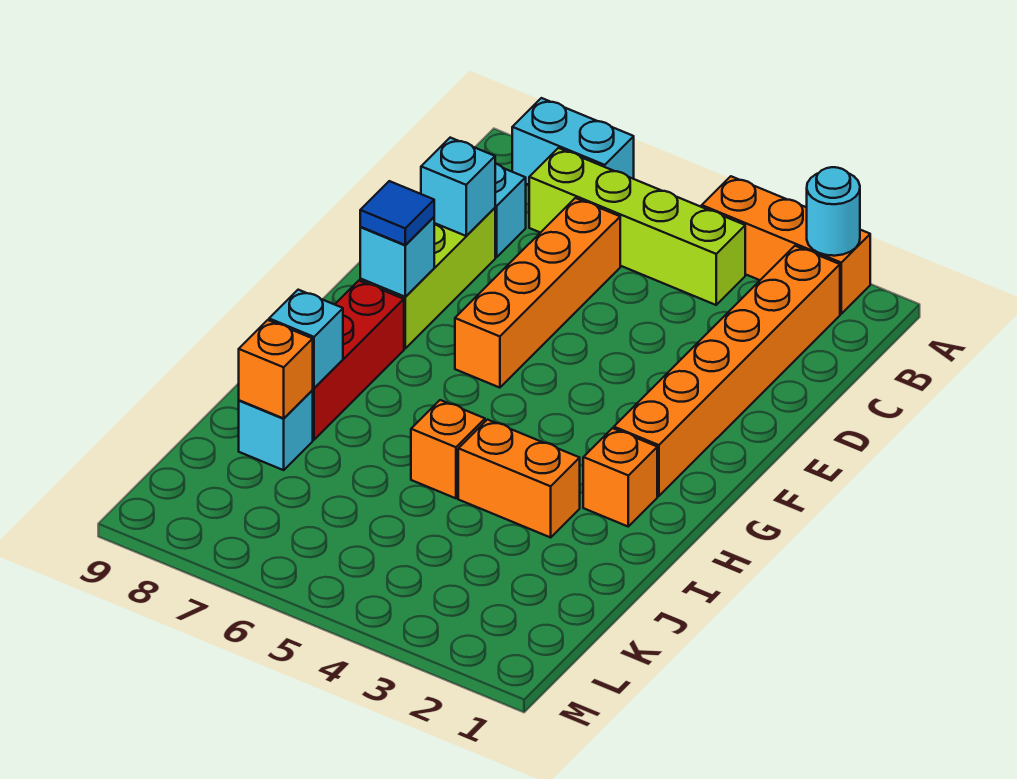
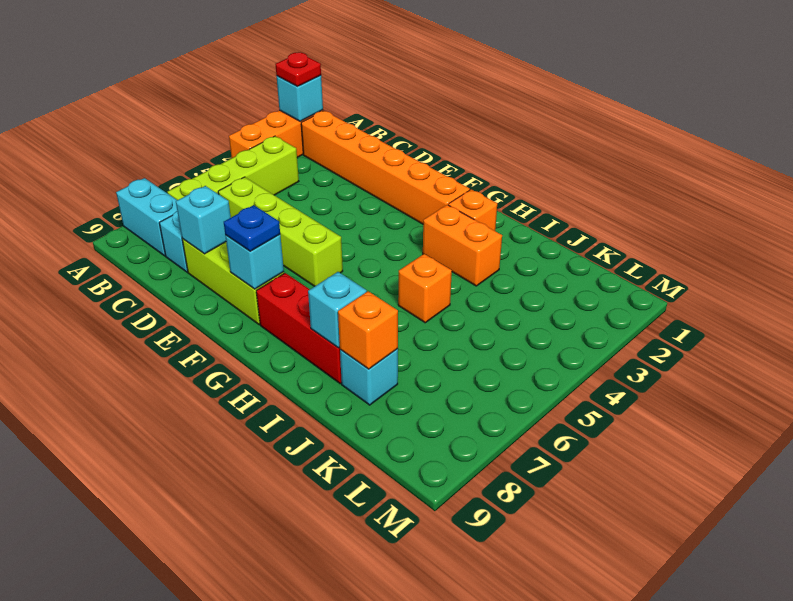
cyan round brick A2 level 2 -> cyan brick A2 level 2
none -> red plate A2 level 3
cyan brick A7:A8 level 1 -> cyan brick A8:B8 level 1
orange brick C6:F6 level 1 -> lime brick C6:F6 level 1
blue tile F8 level 3 -> blue plate F8 level 3
orange brick I3:I4 level 1 -> orange brick H3:I3 level 1

